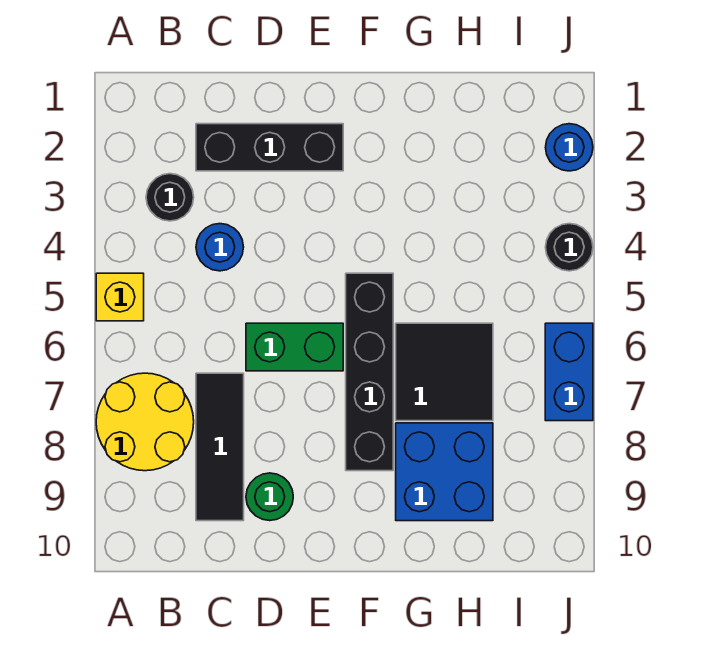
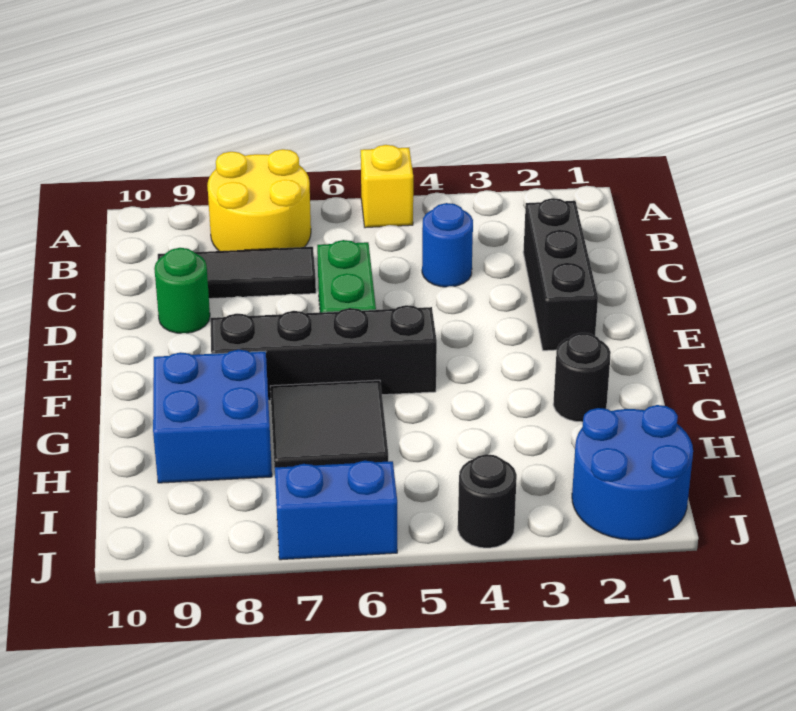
black round brick B3 level 1 -> black round brick G2 level 1
blue round brick J2 level 1 -> blue round brick I1:J2 level 1

